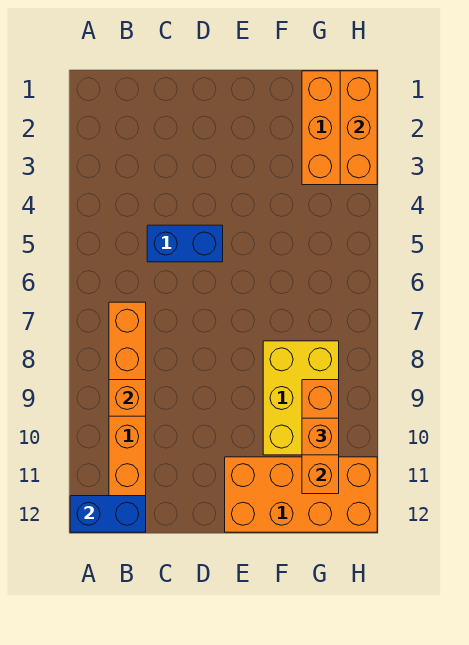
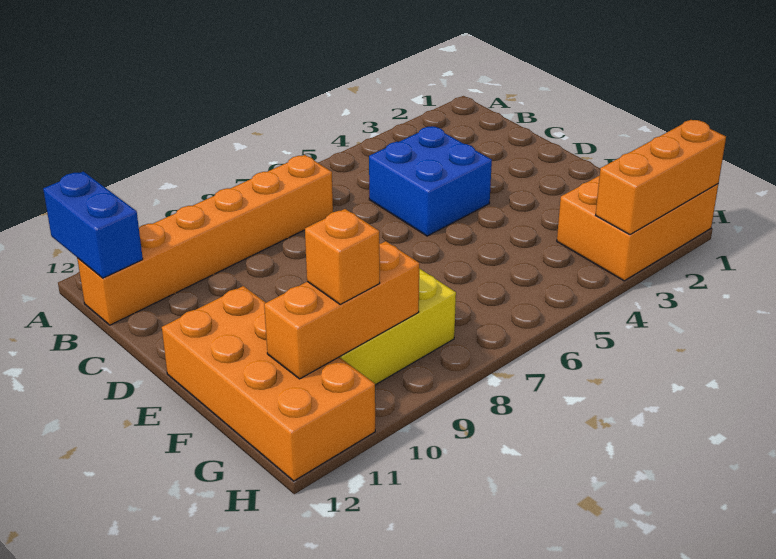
orange brick B9 level 2 -> none
blue brick C5:D5 level 1 -> blue brick C4:D5 level 1

